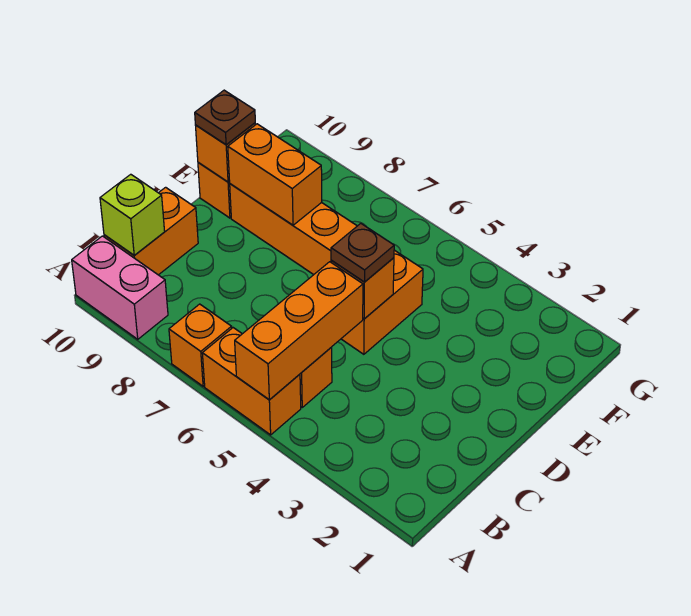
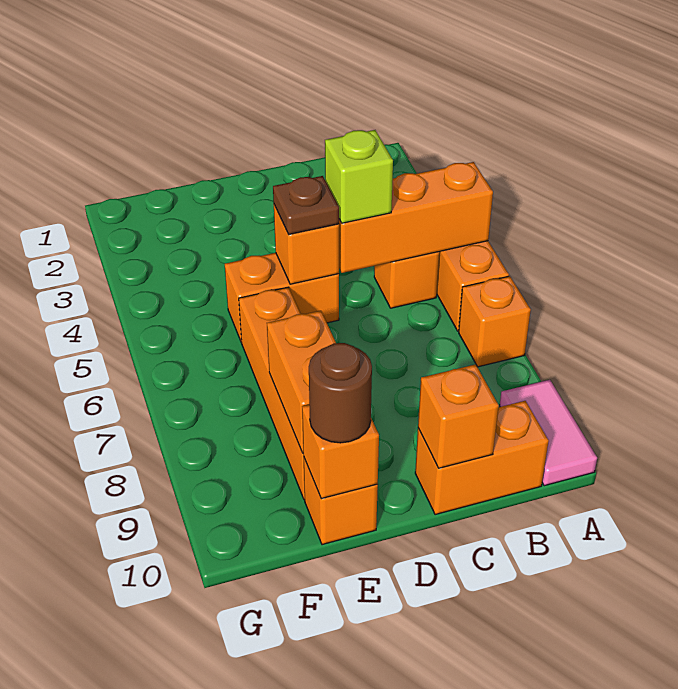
pink brick A9:A10 level 1 -> pink tile A9:A10 level 1
lime brick B10 level 2 -> lime brick C5 level 3
none -> orange brick C10 level 2
brown plate E10 level 3 -> brown round brick E10 level 3

